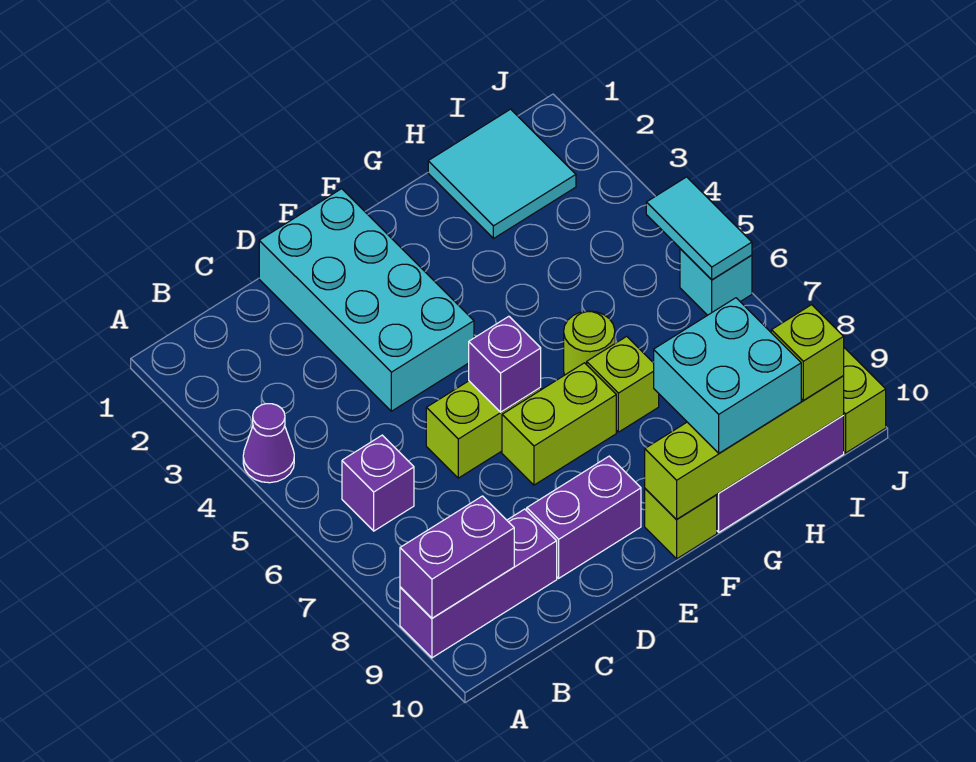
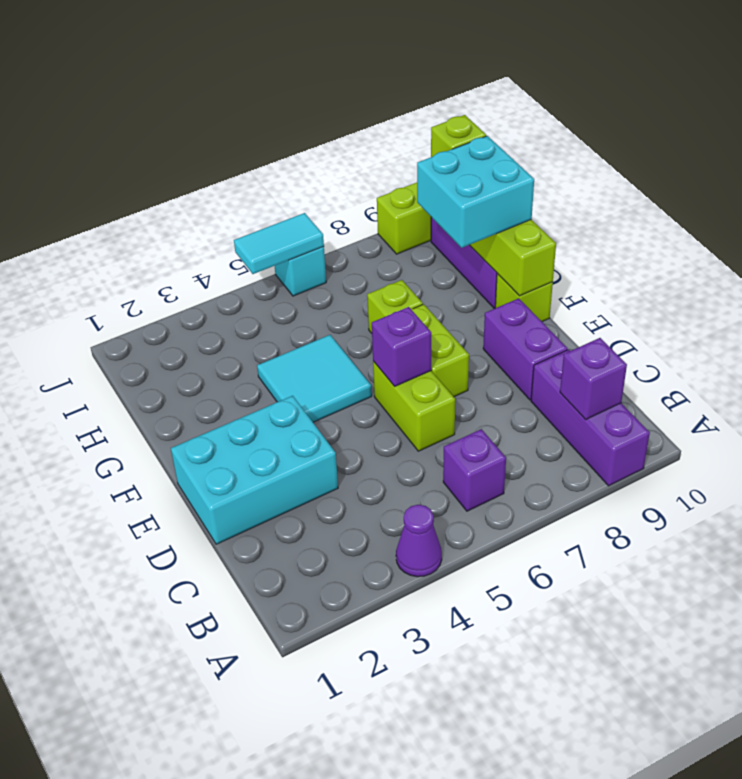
purple brick A9:B9 level 2 -> purple brick B9 level 2
cyan brick D1:E4 level 1 -> cyan brick D1:E3 level 1
lime round brick G6 level 1 -> none
cyan tile H1:I2 level 1 -> cyan tile F4:G5 level 1

